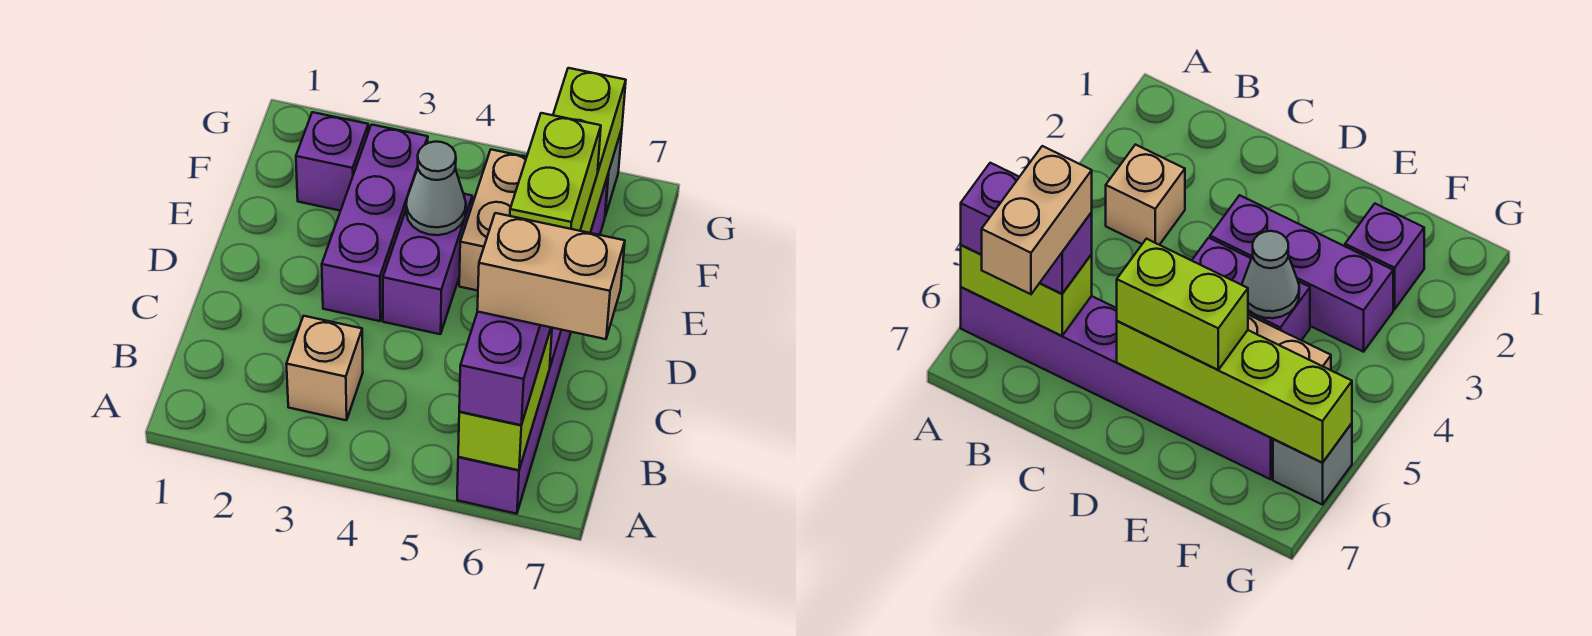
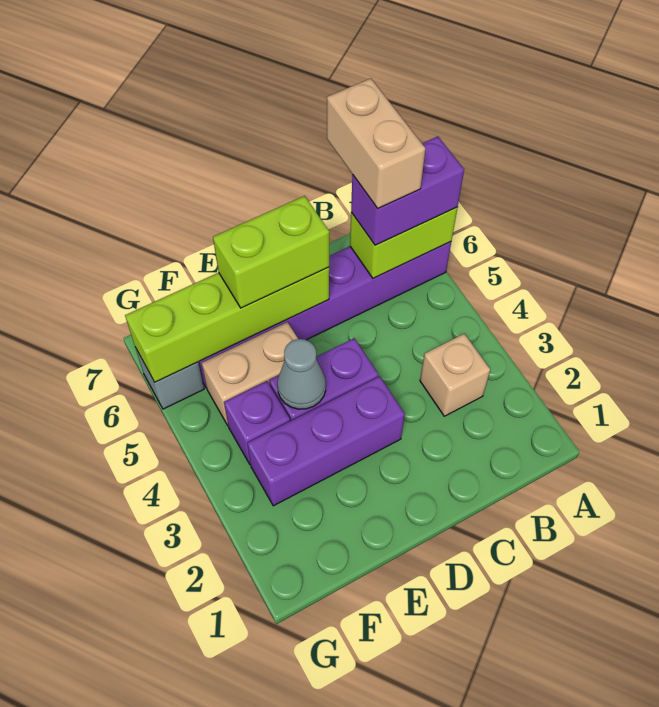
purple brick F2 level 1 -> purple brick F4 level 1

